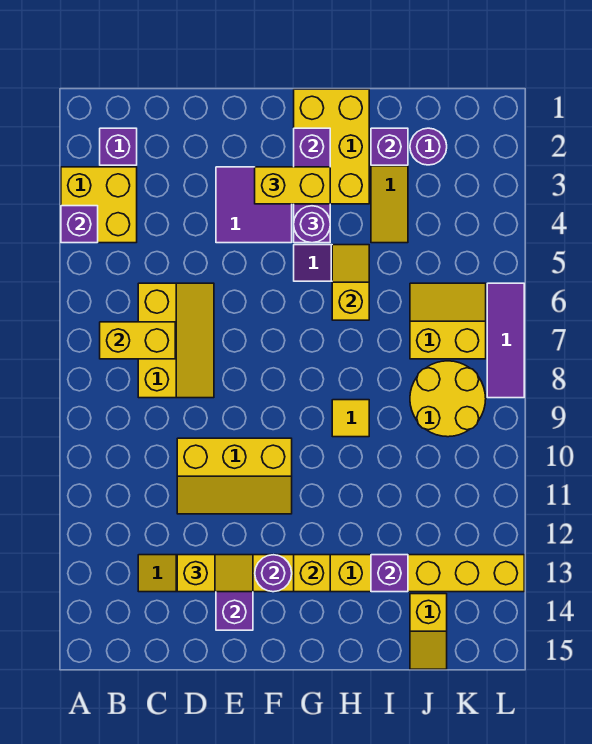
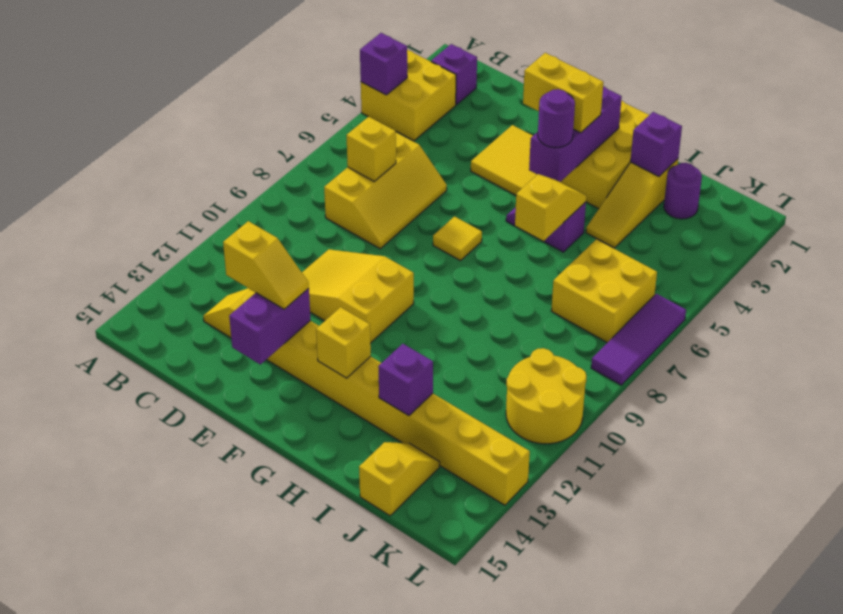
yellow brick B7:C7 level 2 -> yellow brick C7 level 2
yellow slope D10:F11 level 1 top 10 -> yellow slope D10:F11 level 1 top F
purple tile E3:F4 level 1 -> yellow tile E3:F4 level 1
purple round brick F13 level 2 -> none
yellow tile H9 level 1 -> yellow tile F7 level 1
yellow slope J6:K7 level 1 top 7 -> yellow brick J6:K7 level 1
yellow round brick J8:K9 level 1 -> yellow round brick K10:L11 level 1
yellow slope J14:J15 level 1 top 14 -> yellow slope J14:J15 level 1 top 15

